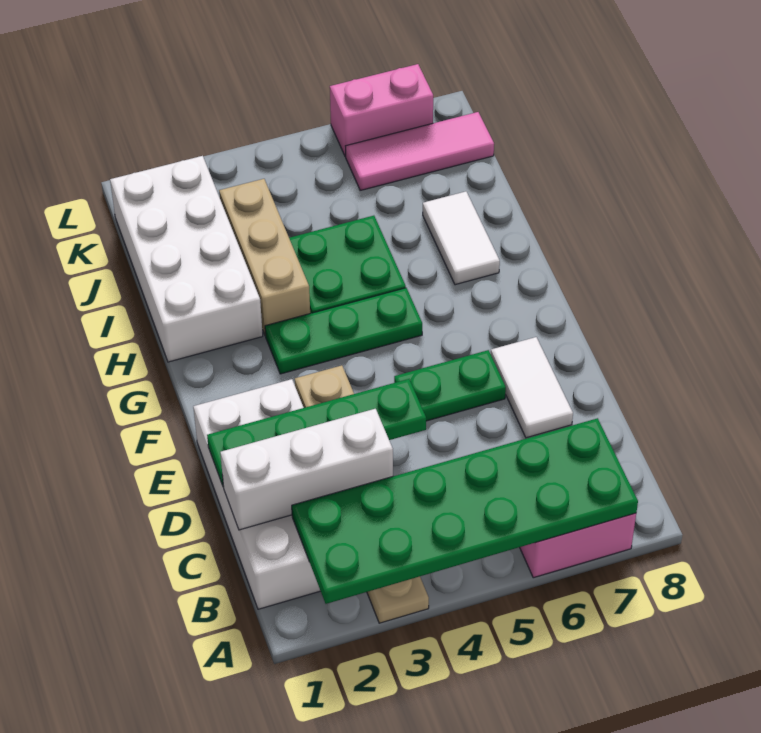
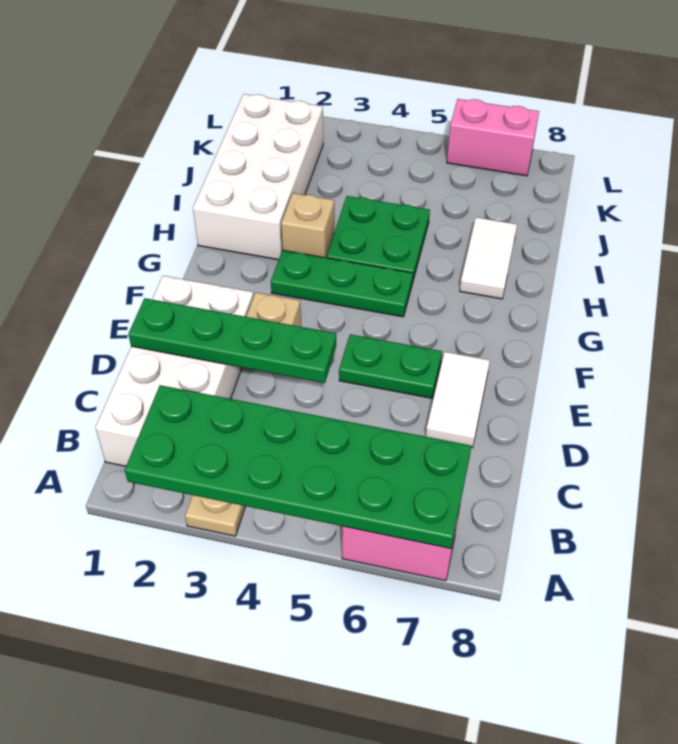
white brick C1:C3 level 2 -> none
tan brick H3:J3 level 1 -> tan brick H3 level 1
pink tile K6:K8 level 1 -> none

